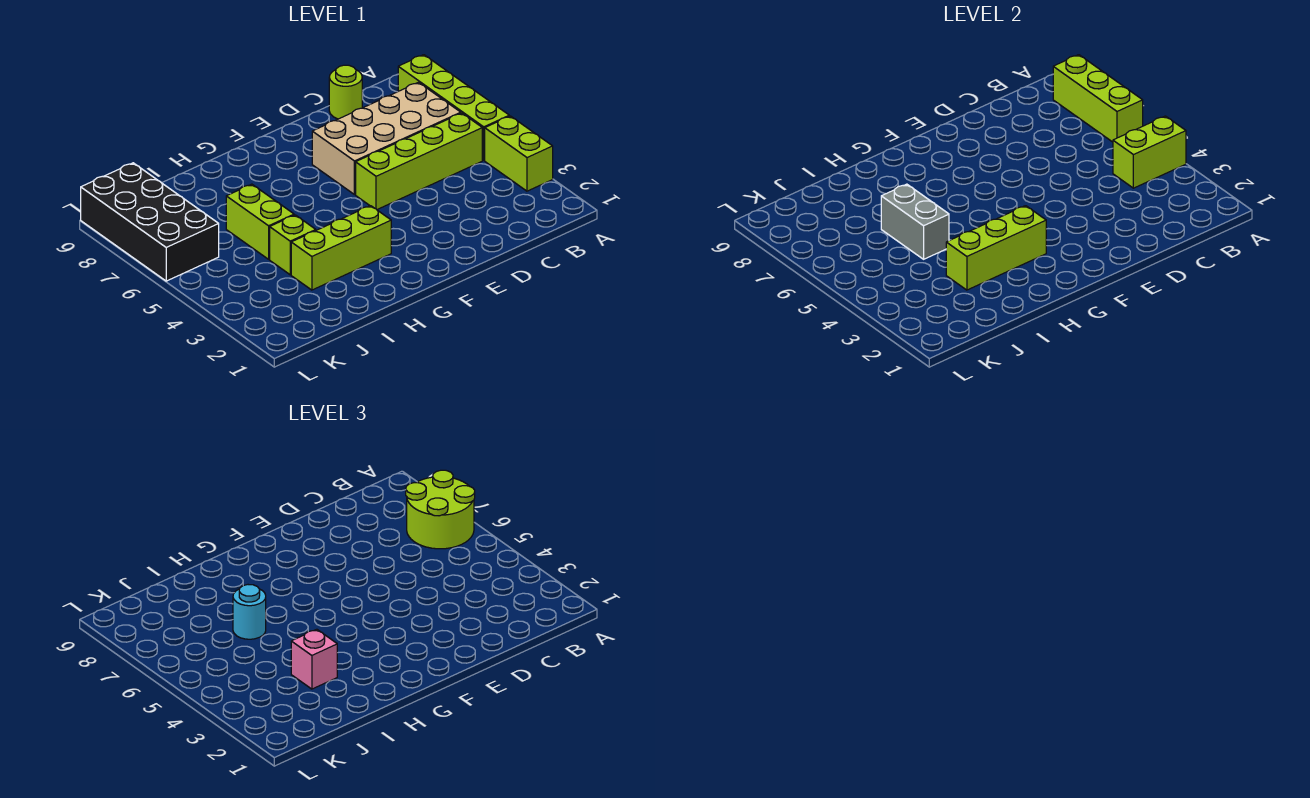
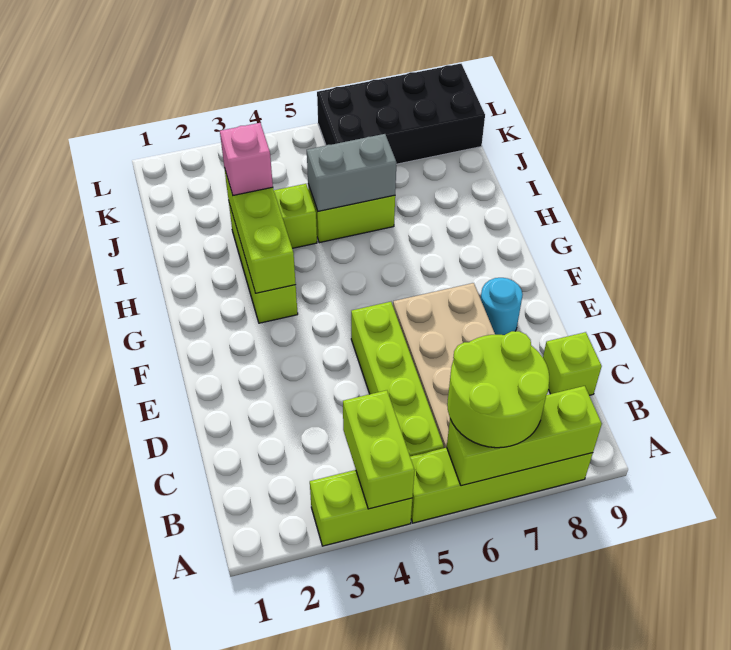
lime round brick C9 level 1 -> lime brick C9 level 1
cyan round brick I6 level 3 -> cyan round brick E8 level 1

